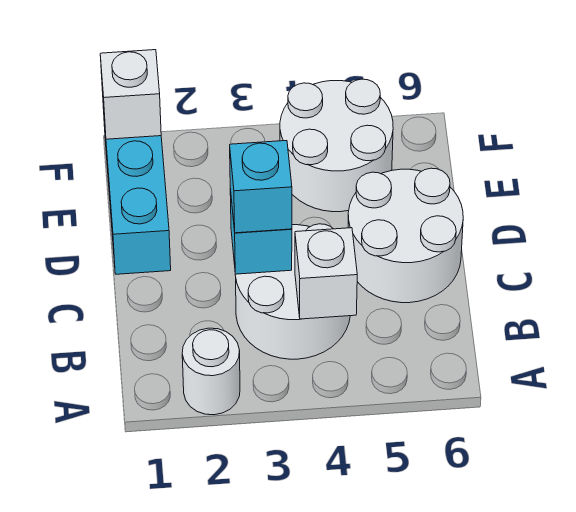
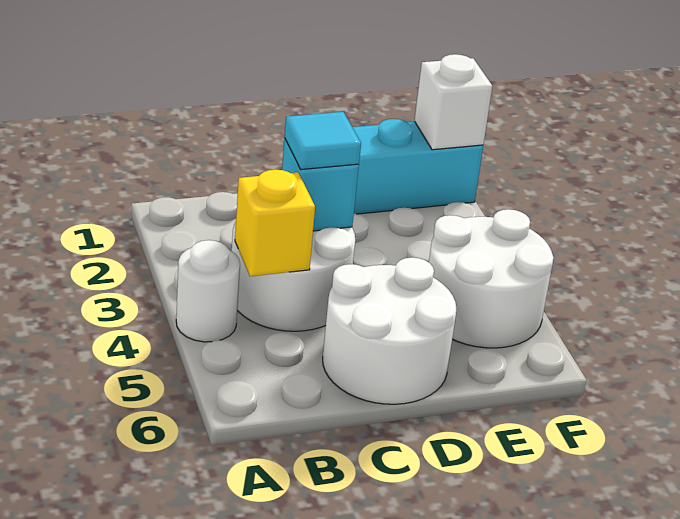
white round brick A2 level 1 -> white round brick A4 level 1
white brick B4 level 2 -> yellow brick B4 level 2
cyan brick C3 level 3 -> cyan tile C3 level 3

